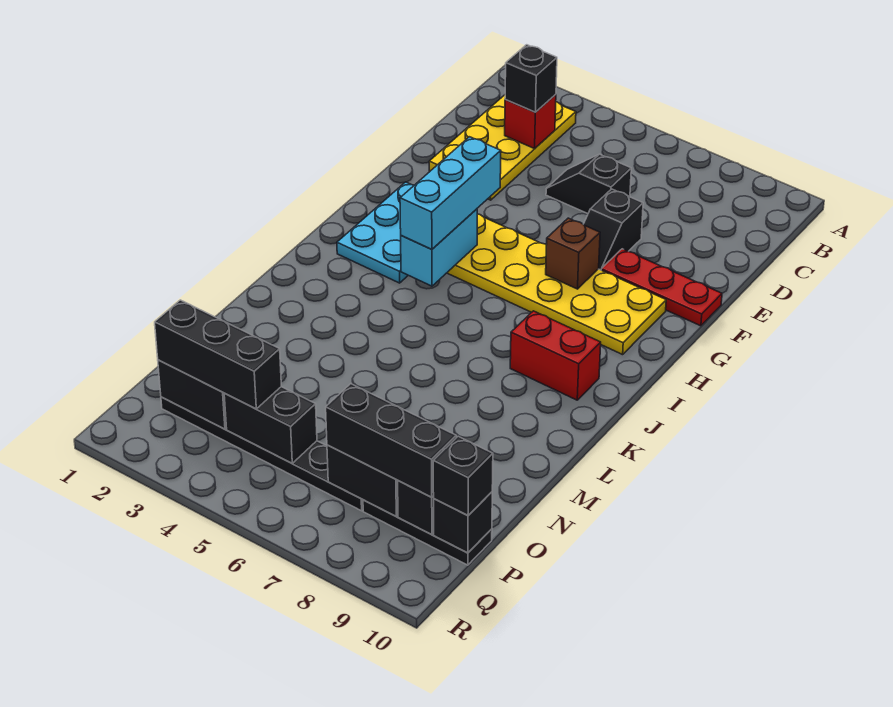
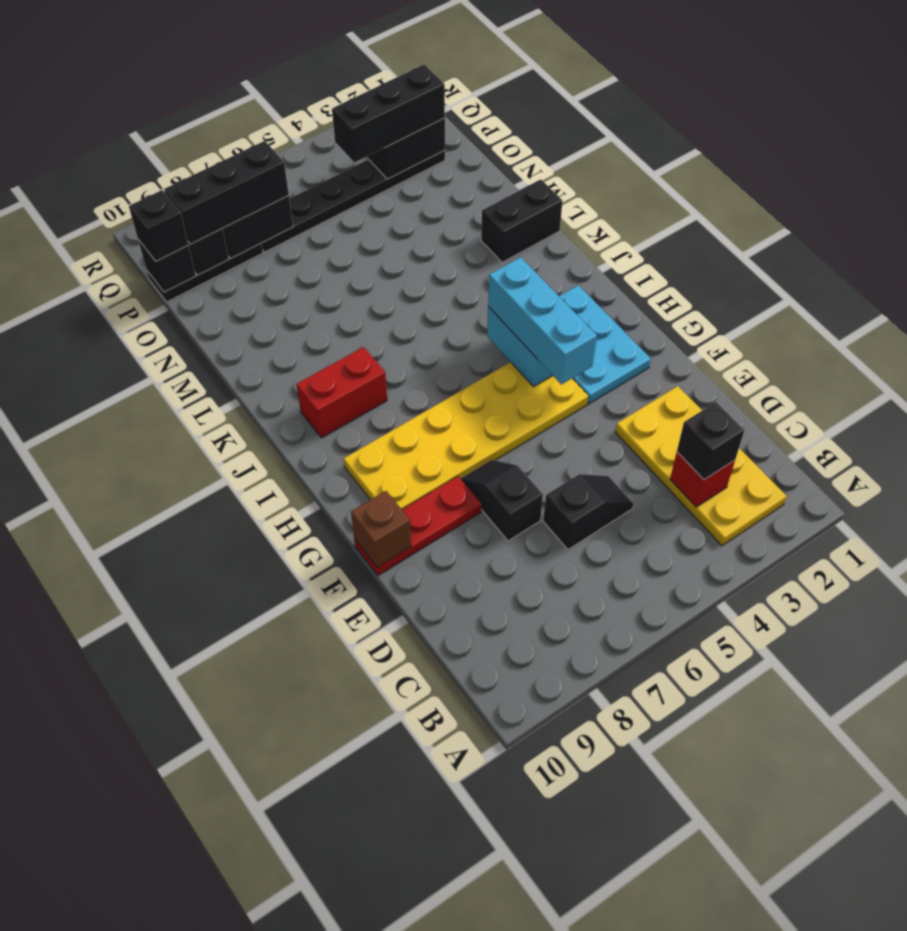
brown brick G7 level 2 -> brown brick F10 level 2
black brick P4:P5 level 2 -> black brick L1:L2 level 1

